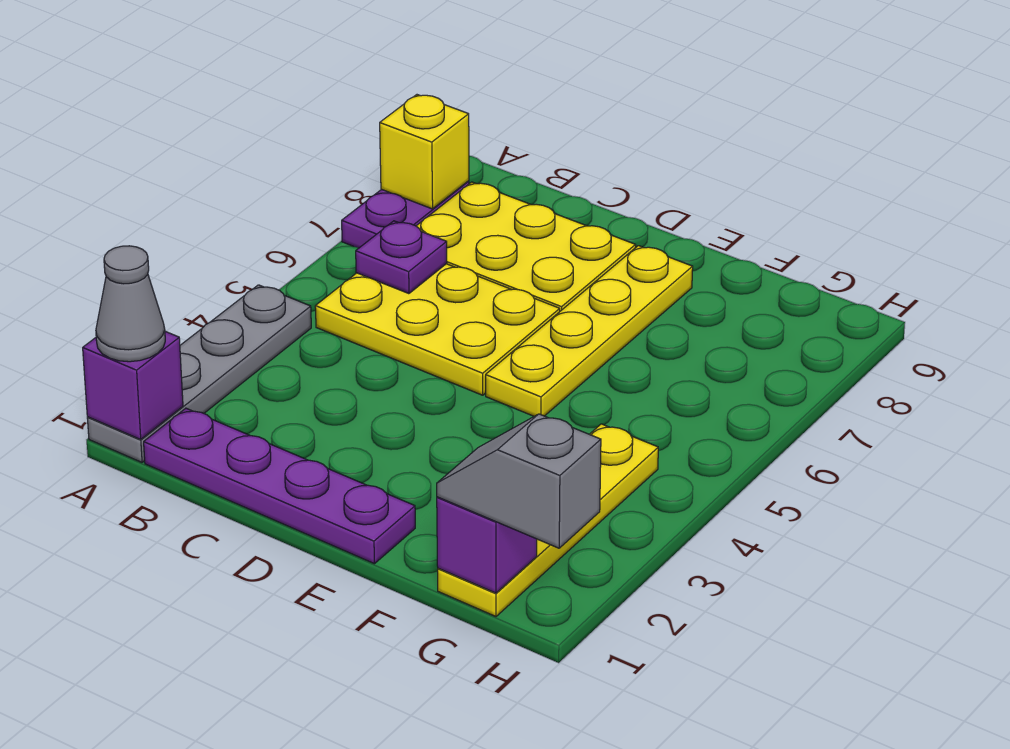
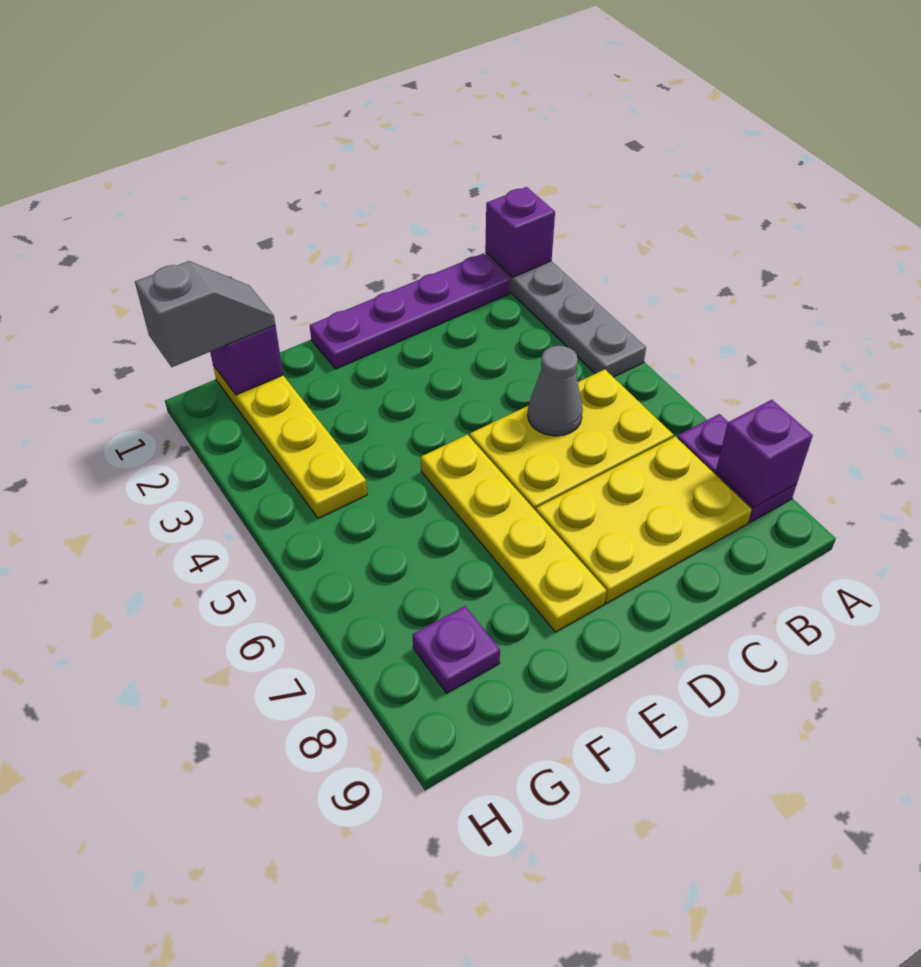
grey cone A1 level 3 -> grey cone C5 level 2
yellow brick A8 level 2 -> purple brick A8 level 2
purple plate B6 level 2 -> purple plate G8 level 1

